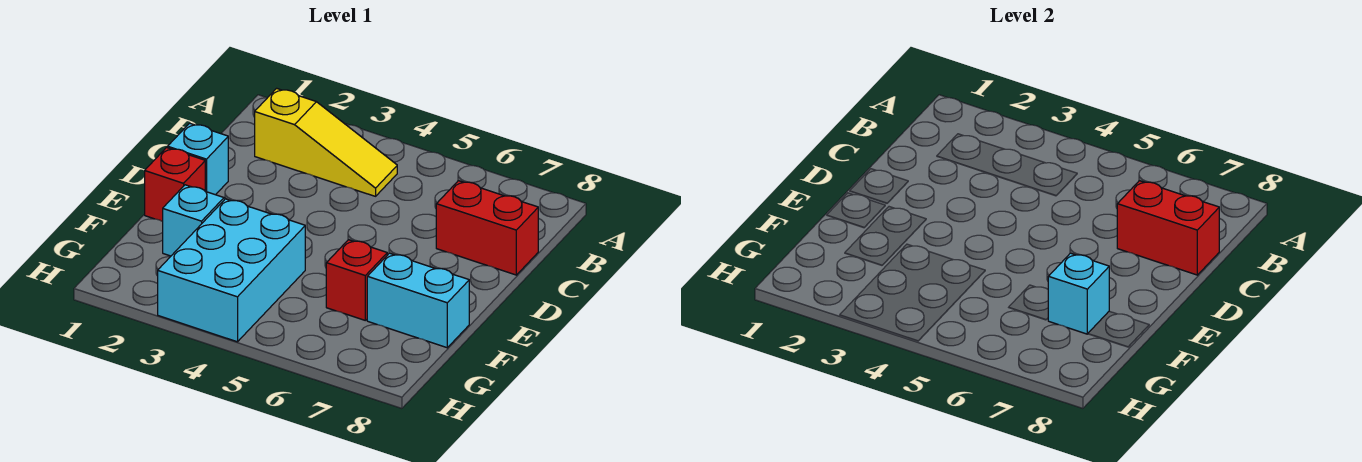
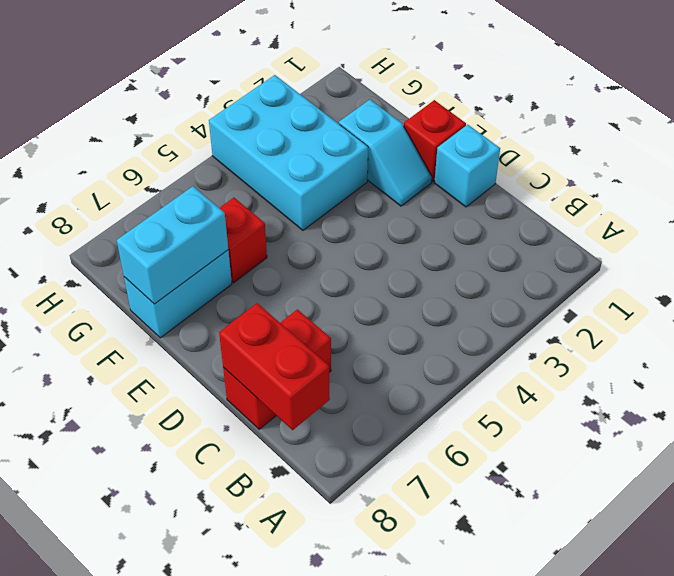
yellow slope B2:B4 level 1 top 2 -> none
red brick C7:C8 level 2 -> red brick B8:C8 level 2
cyan brick F7 level 2 -> cyan brick F7:F8 level 2

